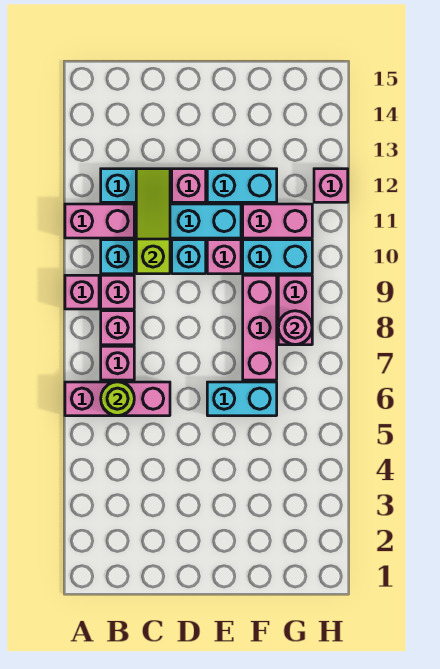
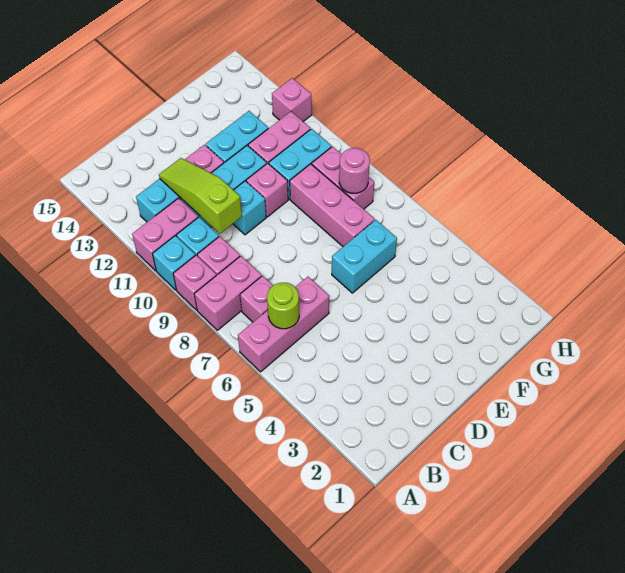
none -> cyan brick A10 level 1
pink brick B8 level 1 -> pink brick A8:B8 level 1

